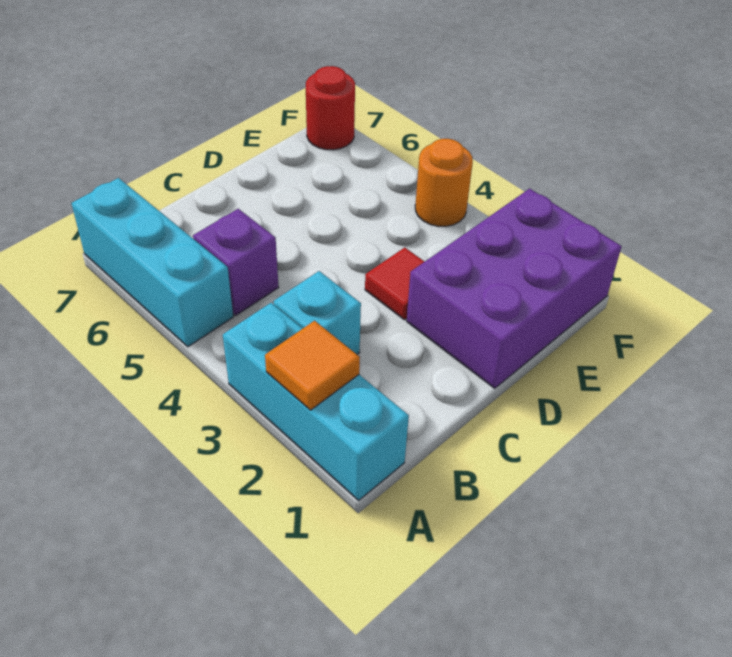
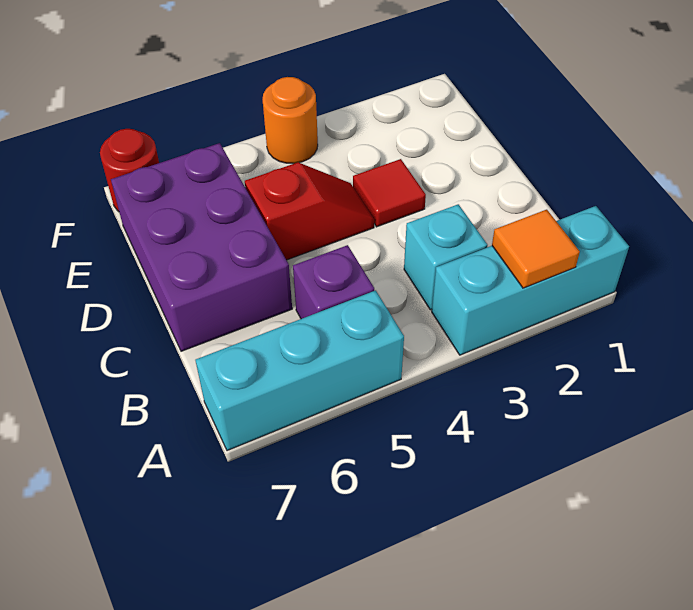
purple brick D1:F2 level 1 -> purple brick C6:E7 level 1
none -> red slope D4:D5 level 1 top 5

